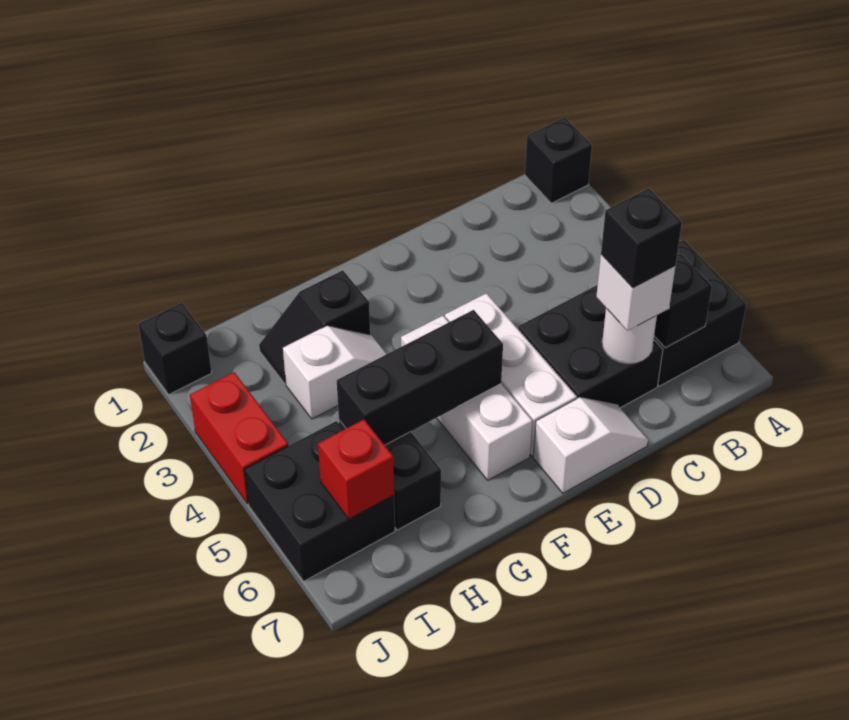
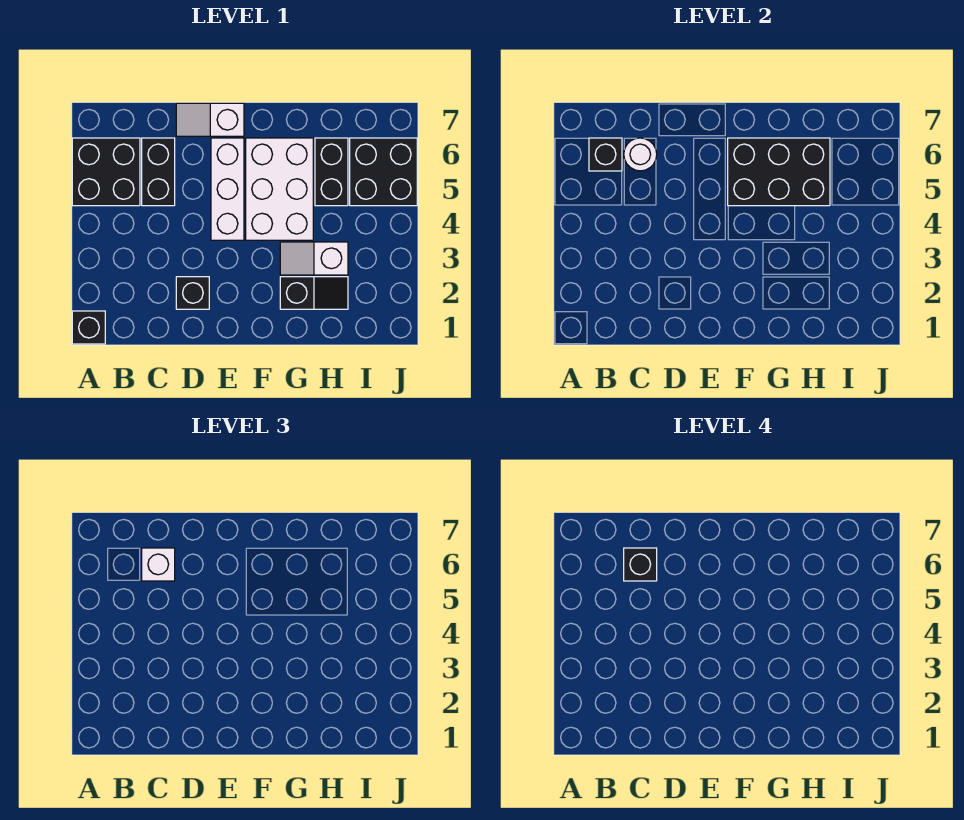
black brick C5:D6 level 1 -> black brick C5:C6 level 1
white brick F4:F6 level 1 -> white brick F4:G6 level 1
black brick F5:H5 level 2 -> black brick F5:H6 level 2
red brick I6 level 2 -> none
black brick J1 level 1 -> black brick D2 level 1
red brick J3:J4 level 1 -> none

